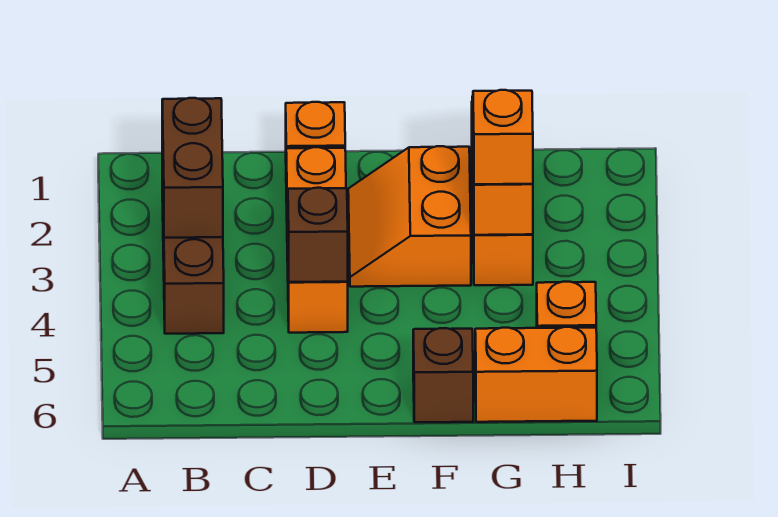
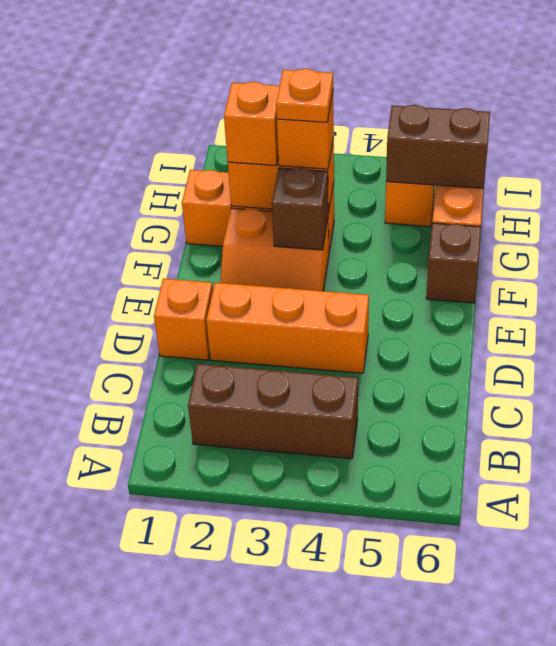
brown brick B2:B3 level 2 -> brown brick H5:H6 level 2
brown brick D4 level 2 -> brown brick F3 level 2
none -> orange brick G2 level 3
none -> orange plate G3 level 4

